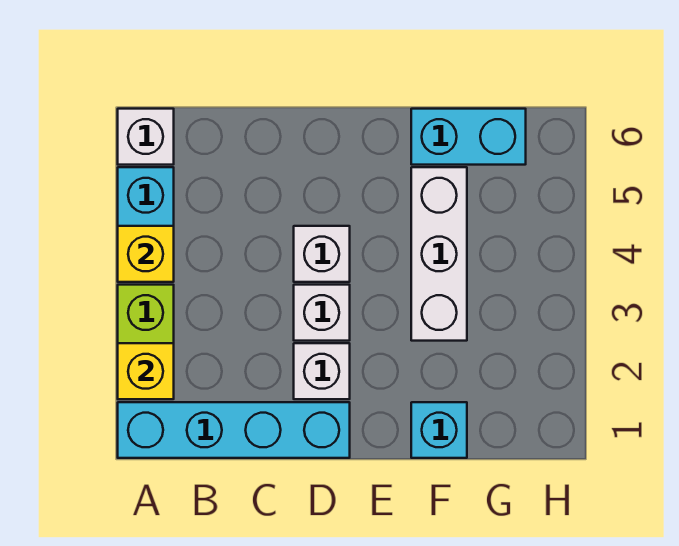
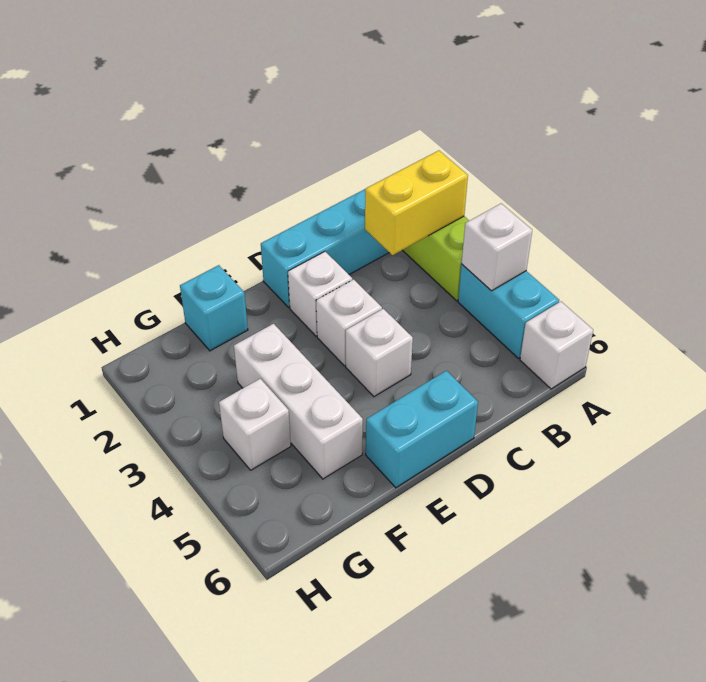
yellow brick A2 level 2 -> yellow brick A2:B2 level 2
yellow brick A4 level 2 -> white brick A4 level 2
cyan brick F6:G6 level 1 -> cyan brick D6:E6 level 1
none -> white brick G4 level 1

